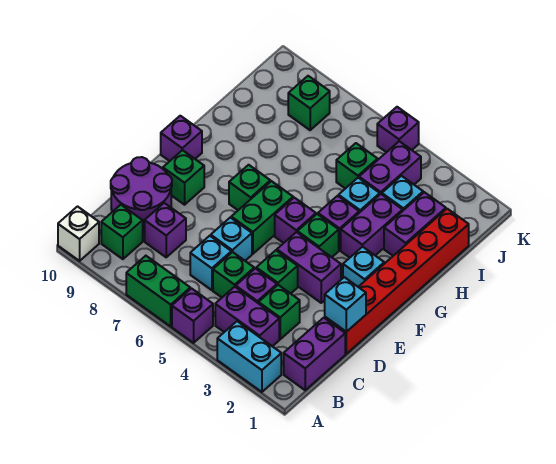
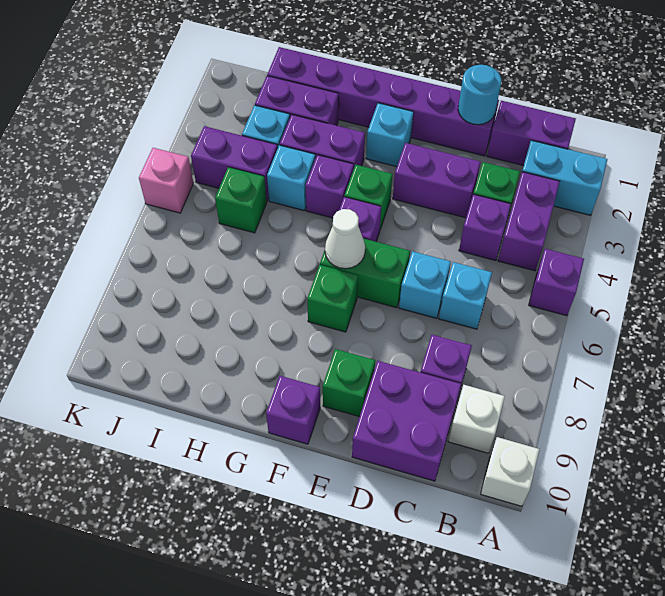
cyan brick A2:A3 level 1 -> cyan brick A2:B2 level 1
green brick A6:A7 level 1 -> none
green brick B9 level 1 -> white brick B9 level 1
green brick C5 level 1 -> none
purple round brick C9:D10 level 1 -> purple brick C9:D10 level 1
red brick D1:I1 level 1 -> purple brick D1:I1 level 1
cyan brick D1 level 2 -> cyan round brick D1 level 2
green brick D4 level 1 -> none
purple brick E3:E4 level 1 -> purple brick D3:E3 level 1
none -> white cone F6 level 2
green brick J8 level 1 -> none
purple brick K5 level 1 -> pink brick K5 level 1

